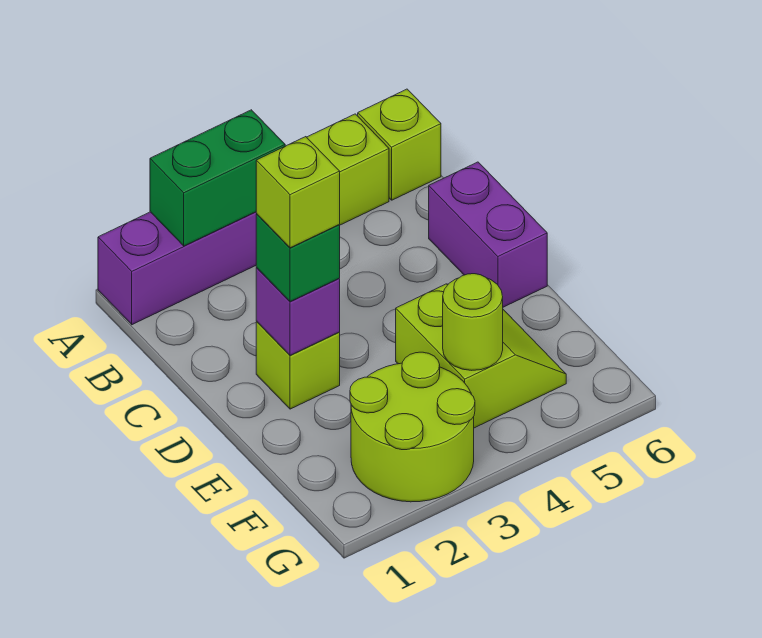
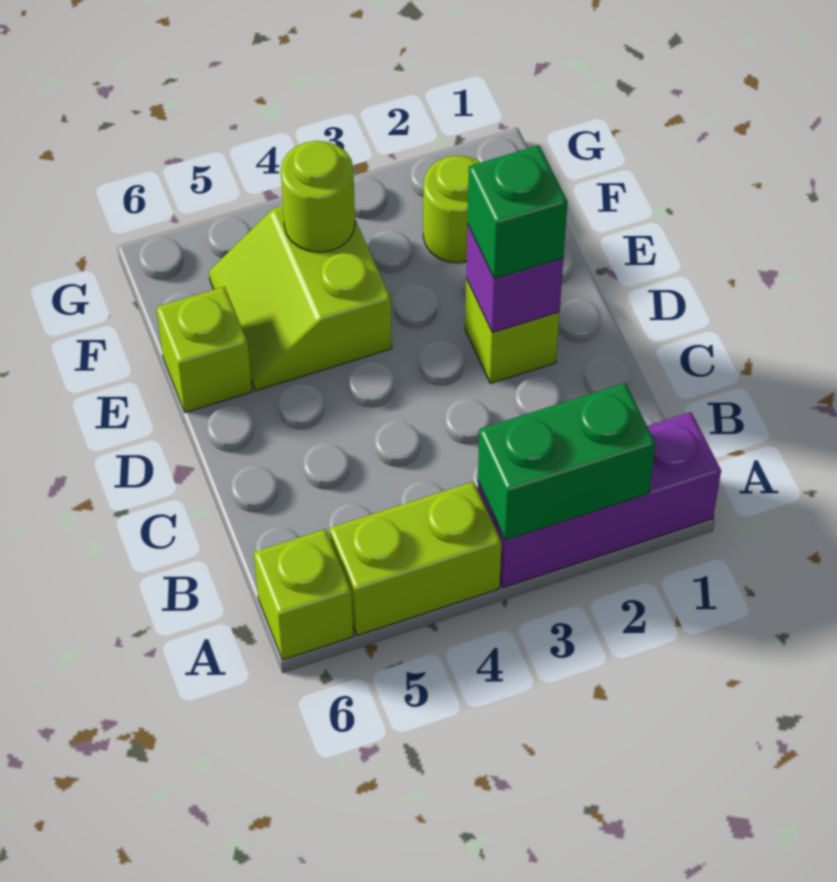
purple brick C6:D6 level 1 -> none
lime brick D2 level 4 -> lime brick E6 level 1
lime round brick F2:G3 level 1 -> lime round brick F2 level 1

